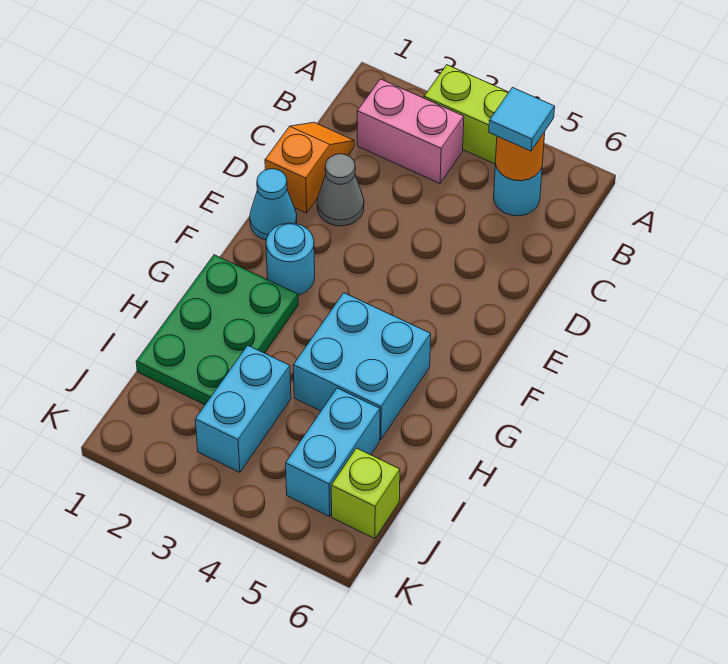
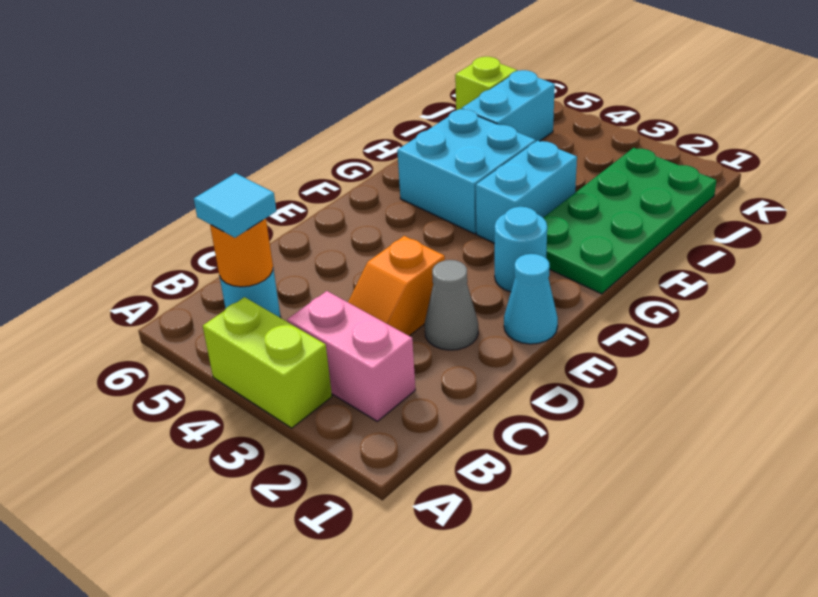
orange slope C1:D1 level 1 top D -> orange slope C3:D3 level 1 top D
green plate G1:I2 level 1 -> green plate G1:J2 level 1
cyan brick I3:J3 level 1 -> cyan brick G3:H3 level 1

